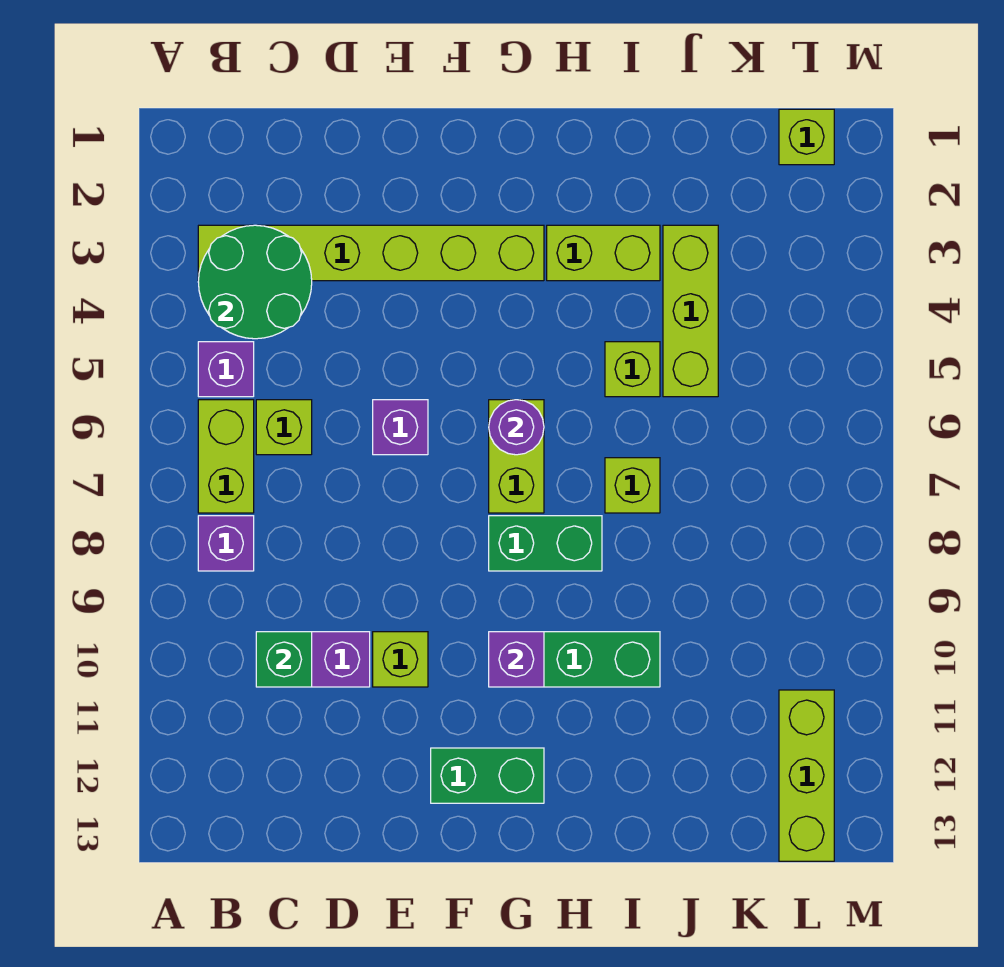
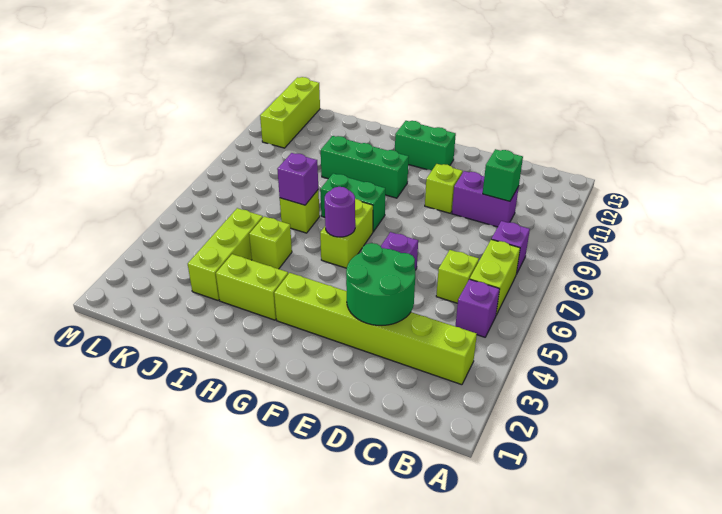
green round brick B3:C4 level 2 -> green round brick D3:E4 level 2
purple brick G10 level 2 -> purple brick I7 level 2
lime brick L1 level 1 -> none

